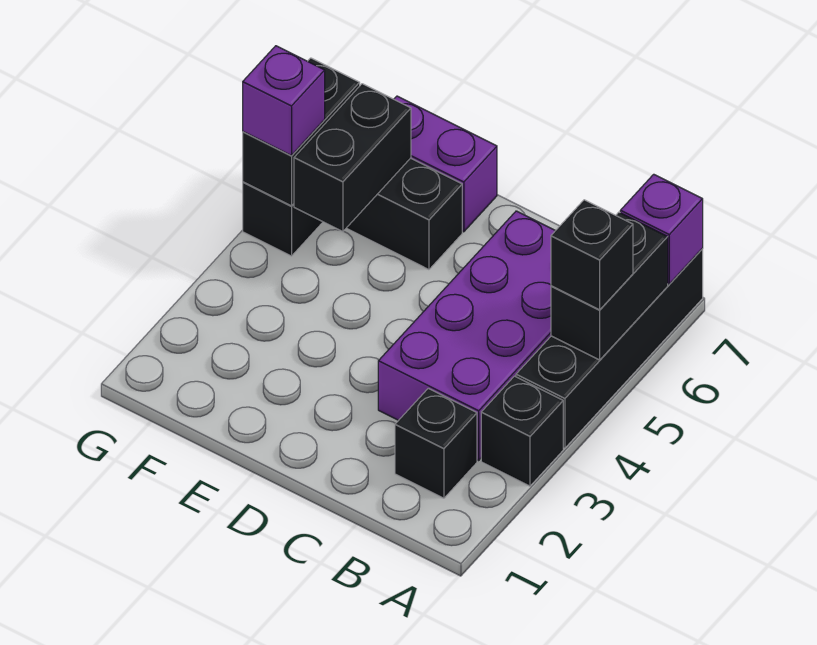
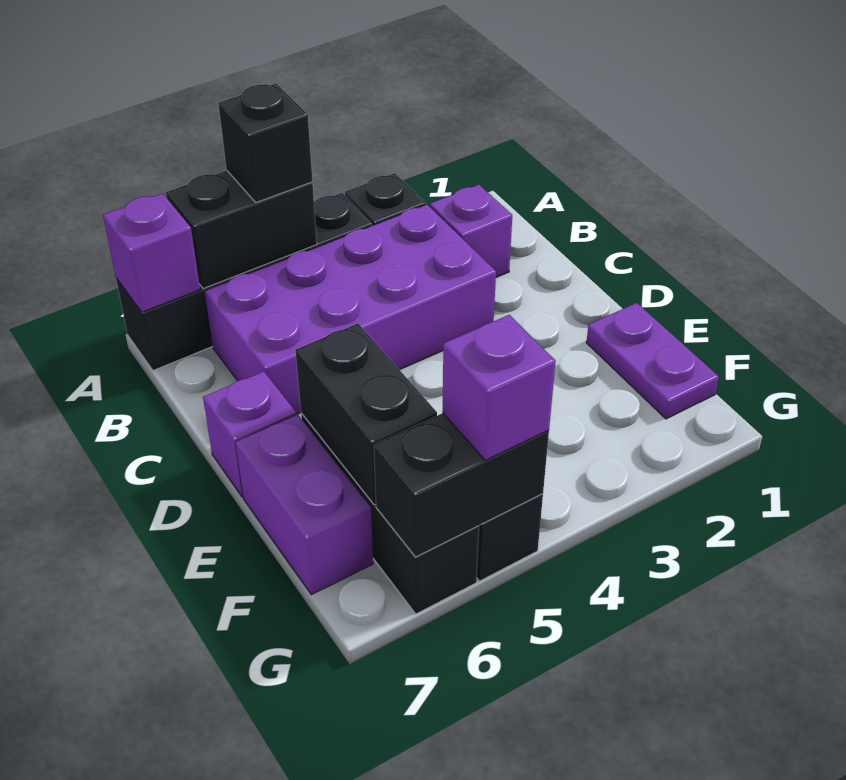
black brick B2 level 1 -> purple brick B2 level 1
none -> purple brick D7 level 1
none -> purple plate E1:F1 level 1
black brick F5:F6 level 2 -> black brick E6:F6 level 2

